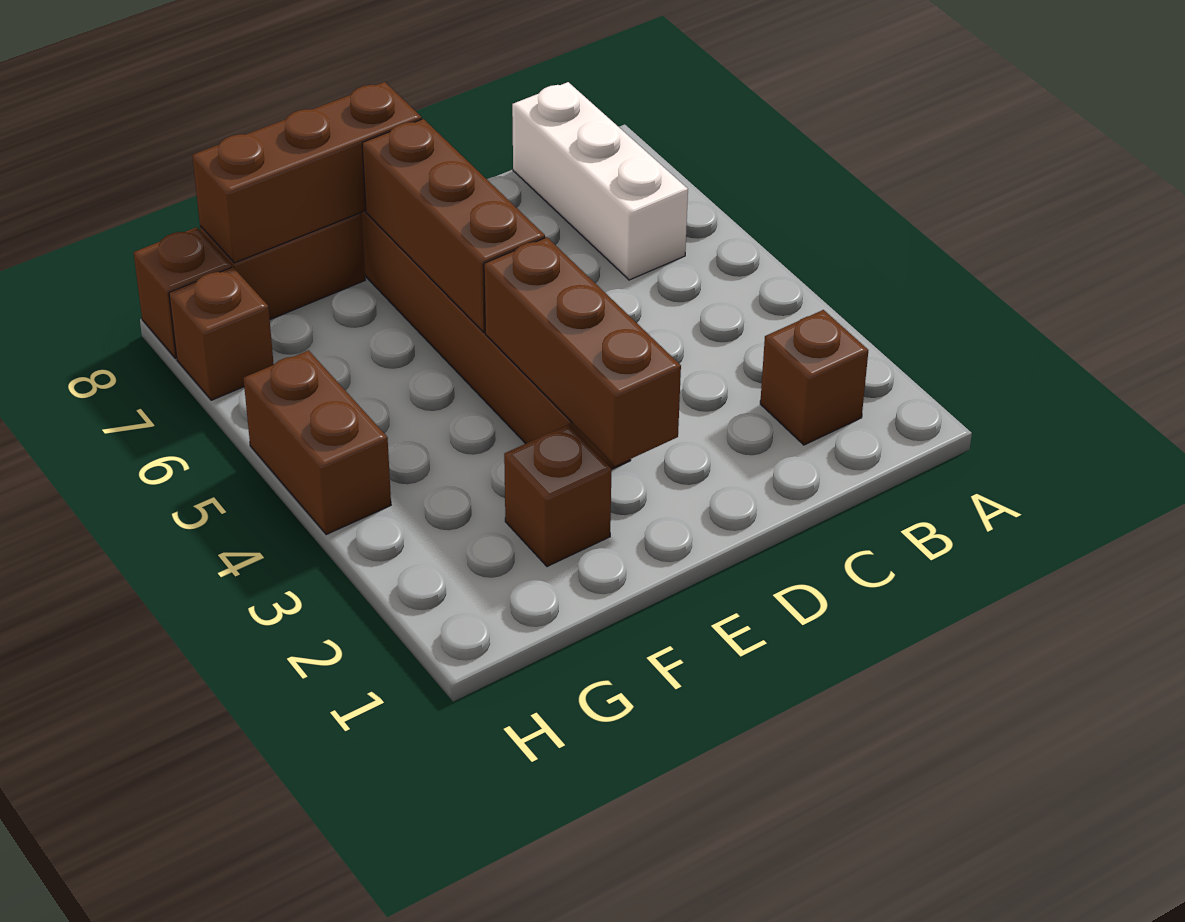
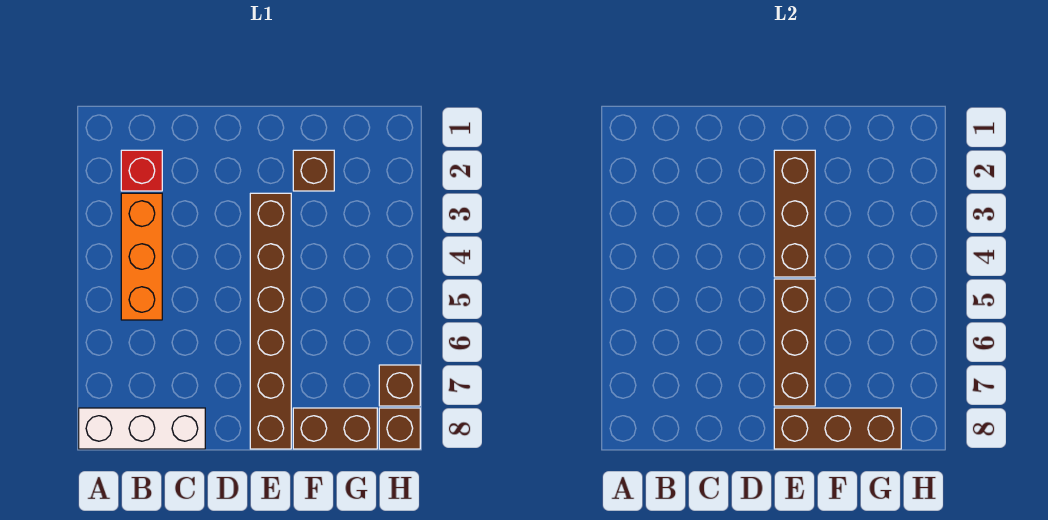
brown brick B2 level 1 -> red brick B2 level 1
none -> orange brick B3:B5 level 1
white brick B6:B8 level 1 -> white brick A8:C8 level 1
brown brick H4:H5 level 1 -> none

